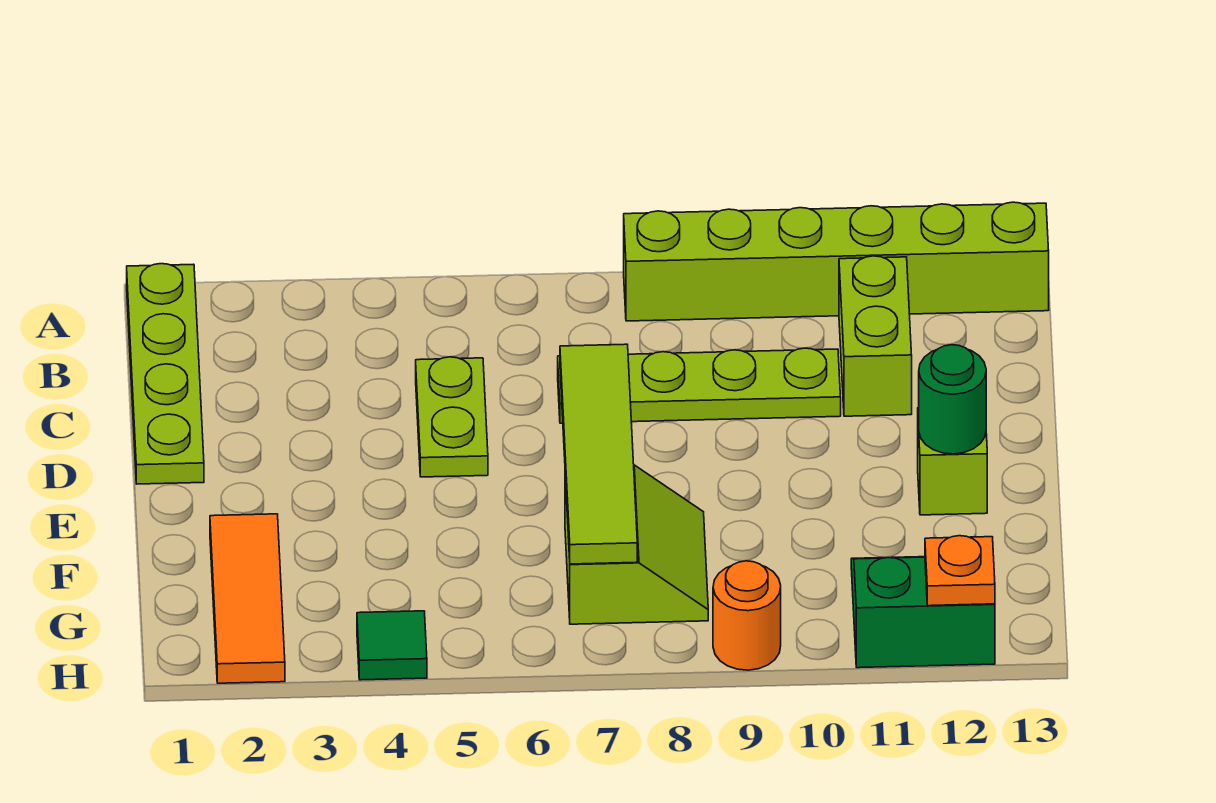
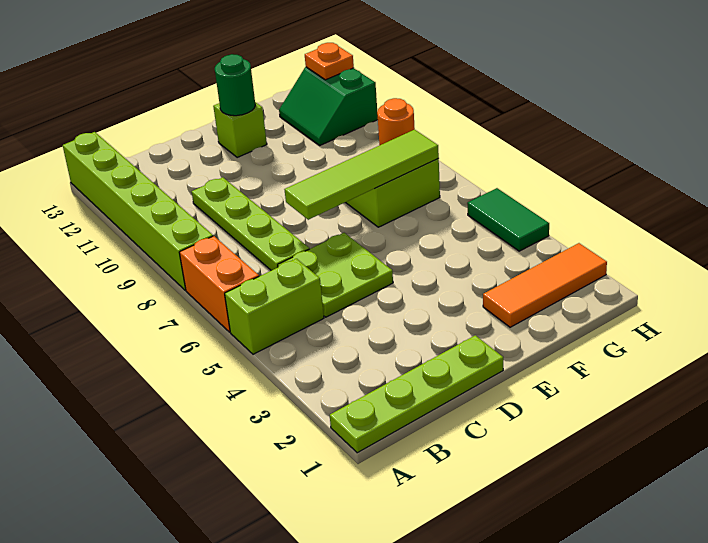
none -> orange brick A6:A7 level 1
lime brick B11:C11 level 1 -> lime brick A5:B5 level 1
lime plate C5:D5 level 1 -> lime plate C5:D6 level 1
green tile H4 level 1 -> green tile H4:H5 level 1

